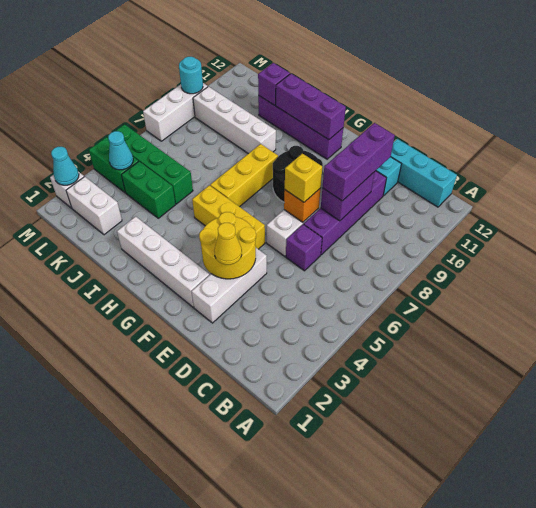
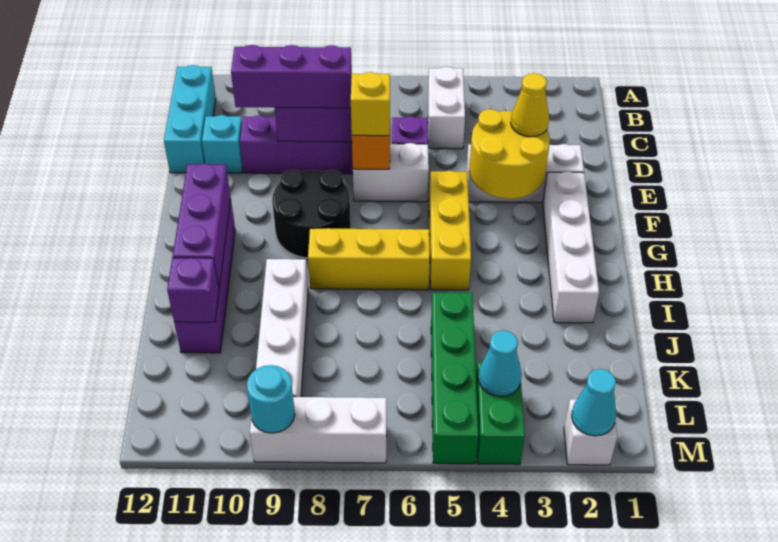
green brick J4:K4 level 1 -> none
white brick K2:L2 level 1 -> white brick B5:C5 level 1

